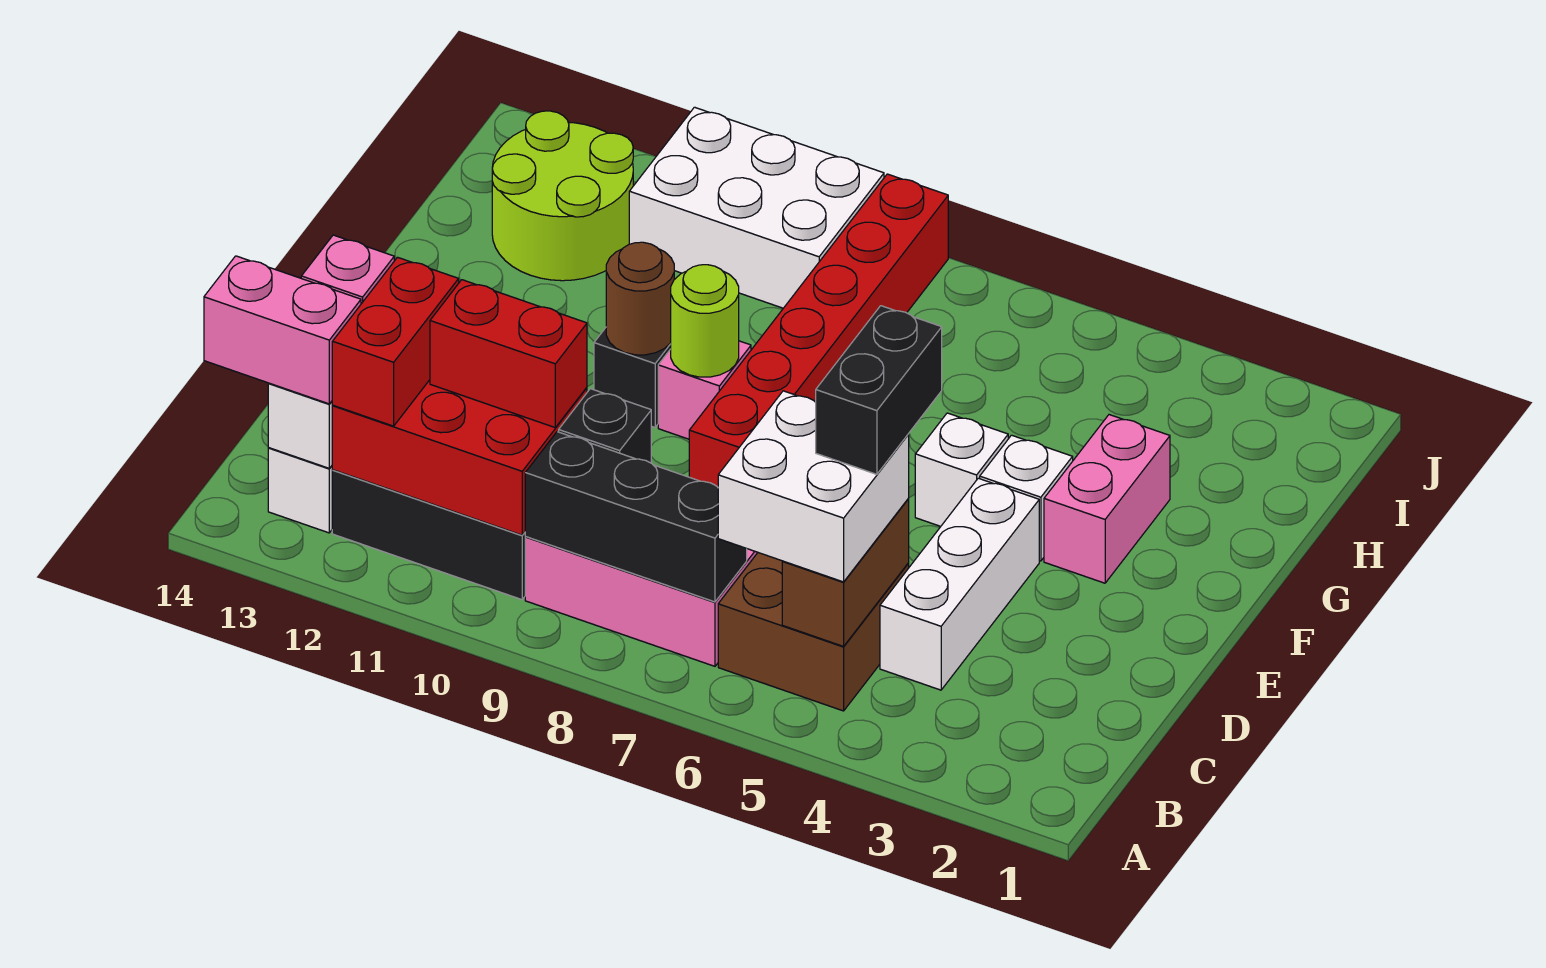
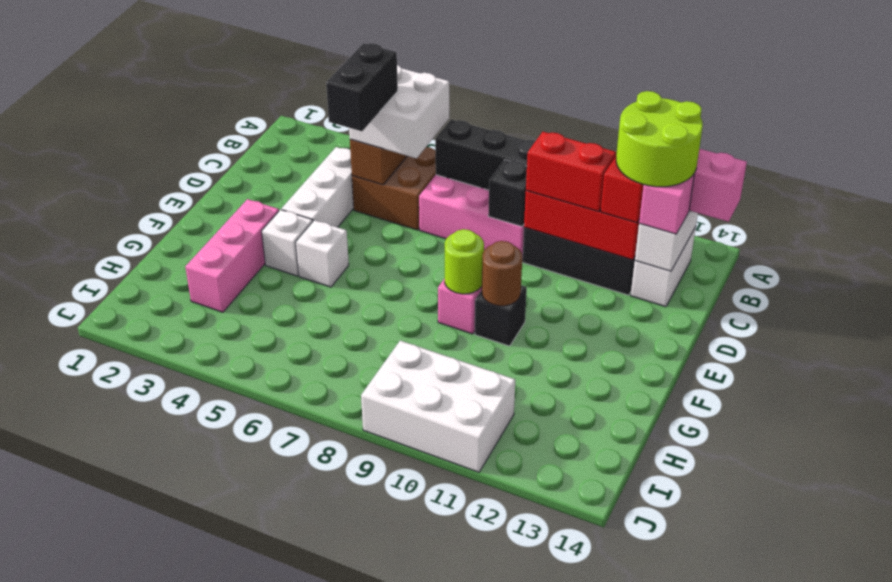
red brick E8:J8 level 1 -> none
pink brick F3:G3 level 1 -> pink brick F3:H3 level 1
lime round brick H12:I13 level 1 -> lime round brick B12:C13 level 4

